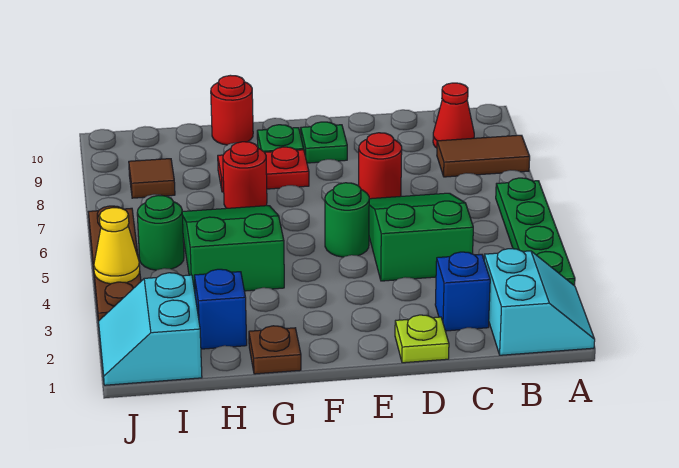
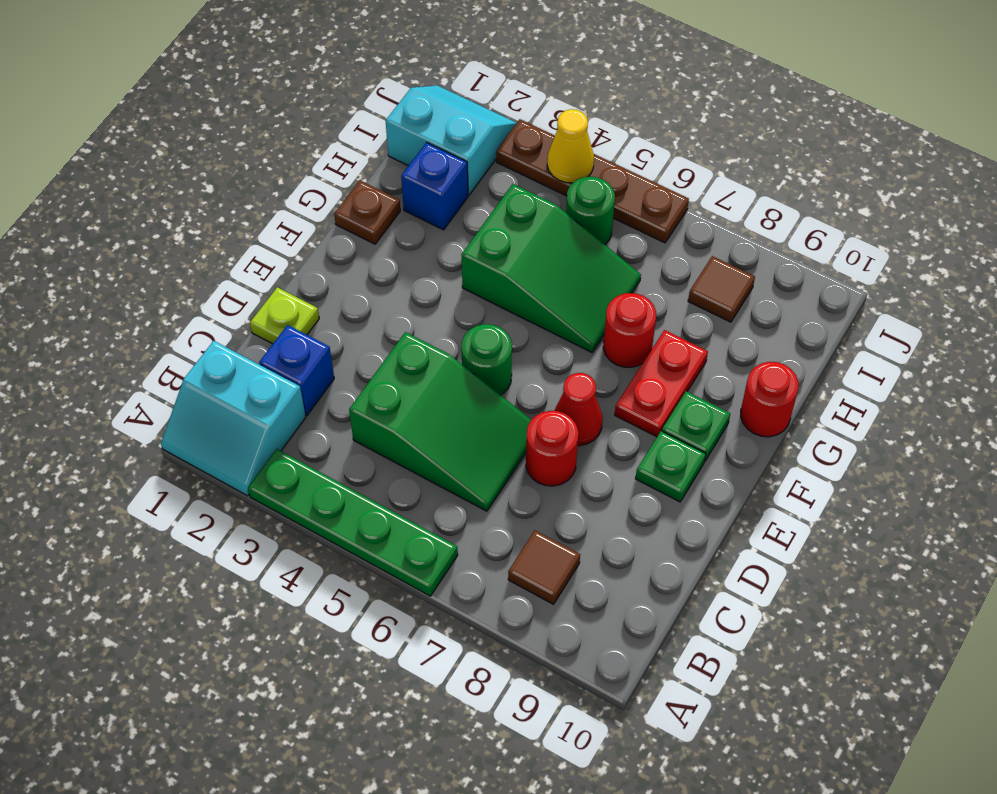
brown tile A8:B8 level 1 -> brown tile B8 level 1
red cone B9 level 1 -> red cone E7 level 1

